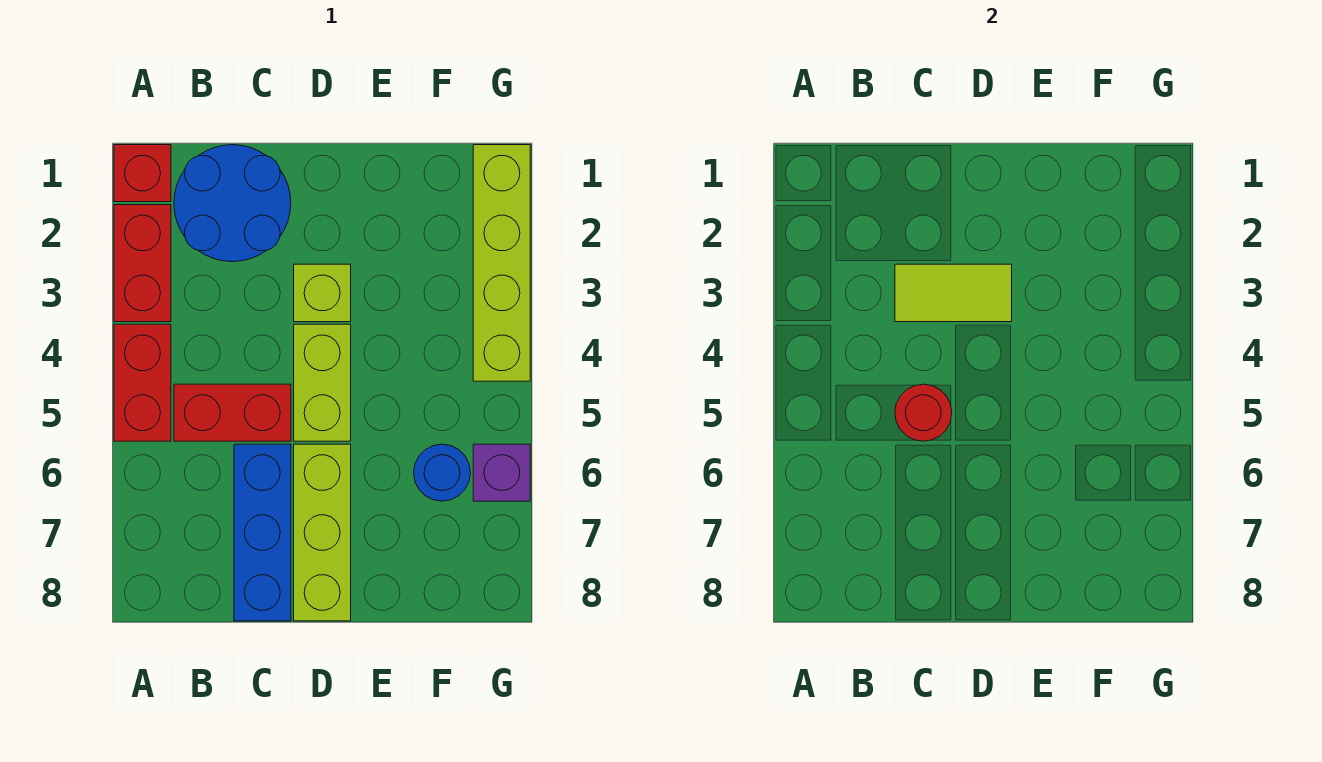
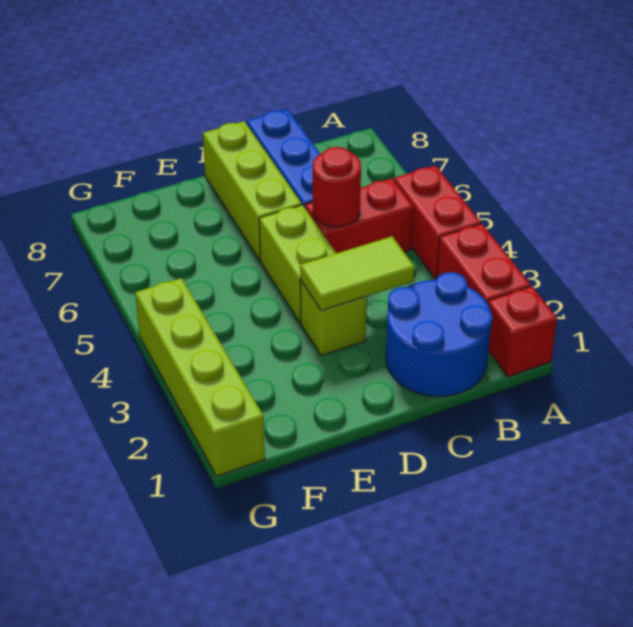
blue round brick F6 level 1 -> none
purple brick G6 level 1 -> none

